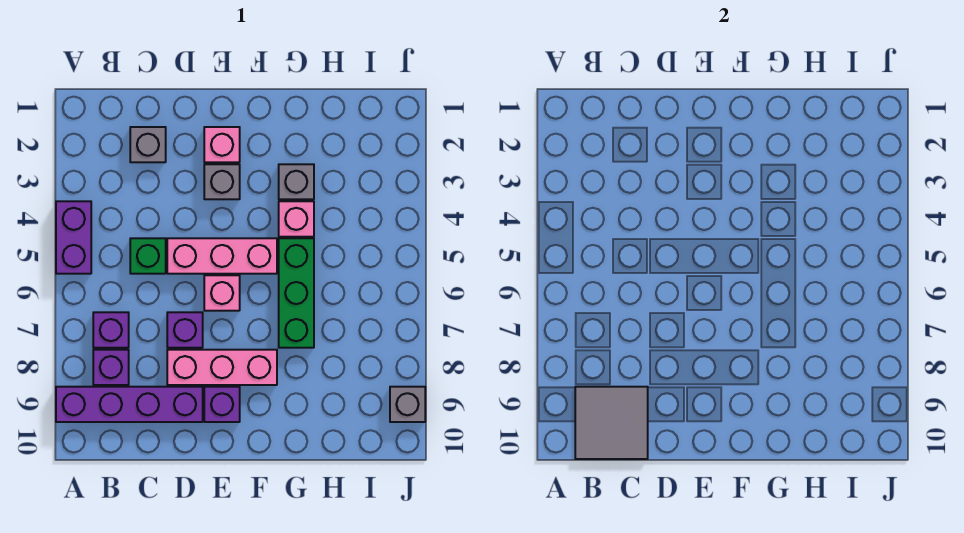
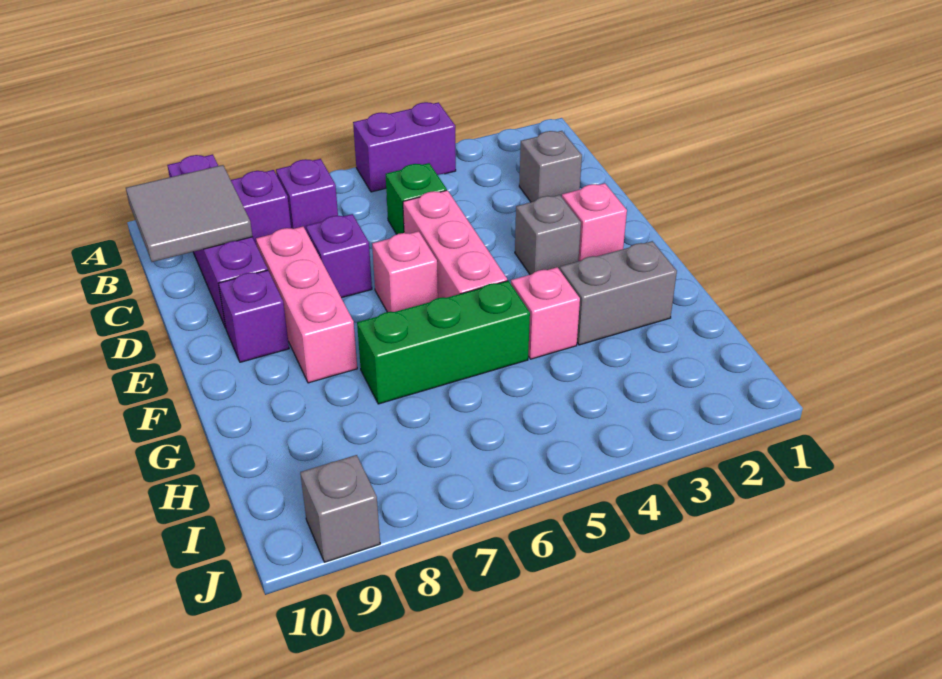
grey brick G3 level 1 -> grey brick G2:G3 level 1

